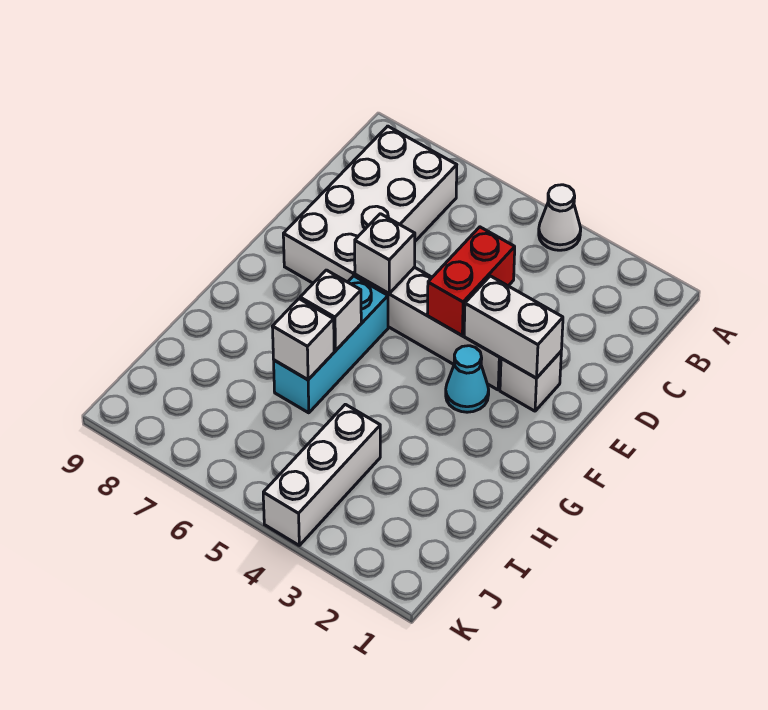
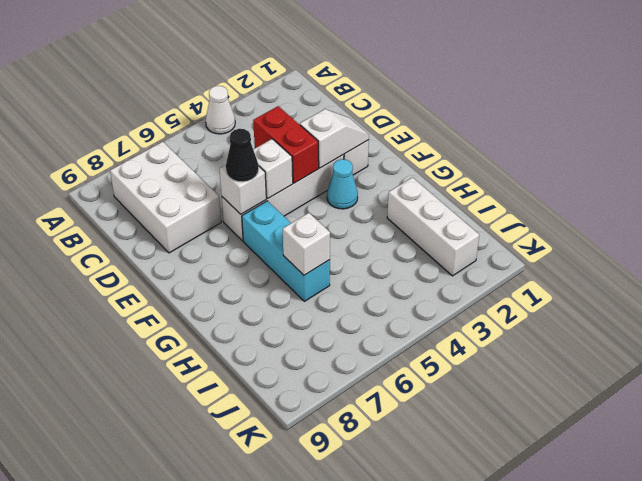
white brick B7:E8 level 1 -> white brick B7:D8 level 1
white brick E2:E3 level 2 -> white slope E2:E3 level 2 top 3
none -> black cone E6 level 3
white brick G6 level 2 -> white brick E5 level 2
white brick I4:K4 level 1 -> white brick H2:J2 level 1

